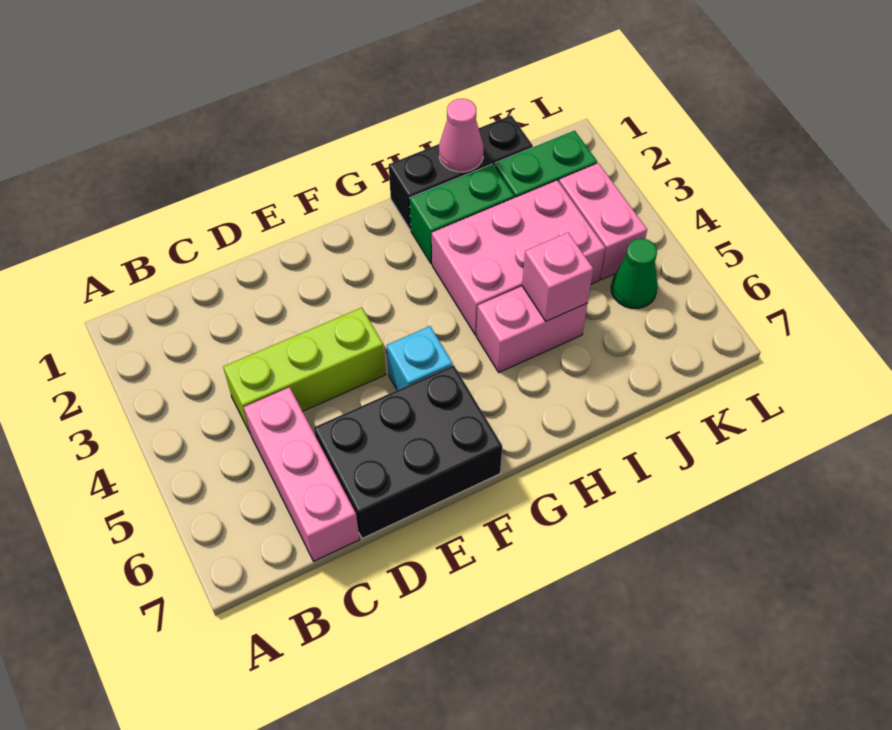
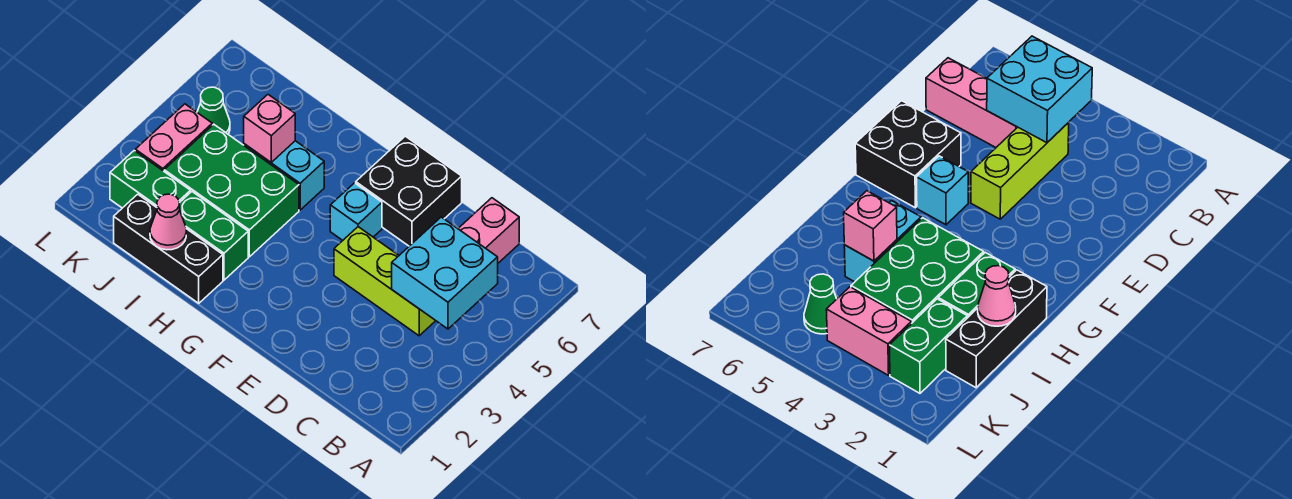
none -> cyan brick B4:C5 level 2
black brick D6:F7 level 1 -> black brick E6:F7 level 1
pink brick H3:J4 level 1 -> green brick H3:J4 level 1
pink brick H5:I5 level 1 -> cyan brick H5:I5 level 1

